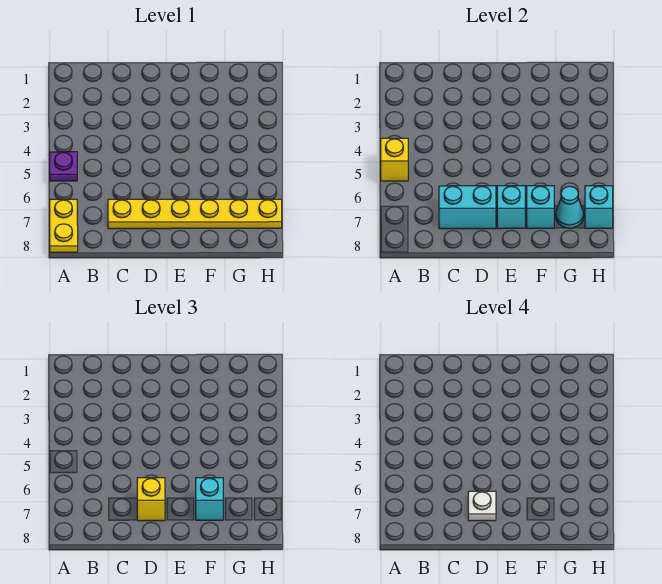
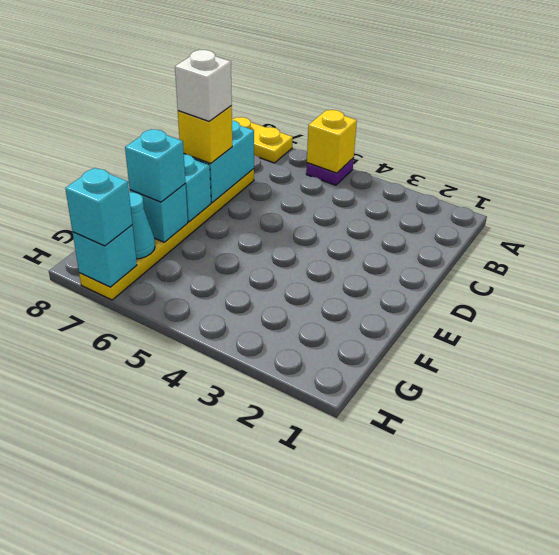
white plate D7 level 4 -> white brick D7 level 4
none -> cyan brick H7 level 3

